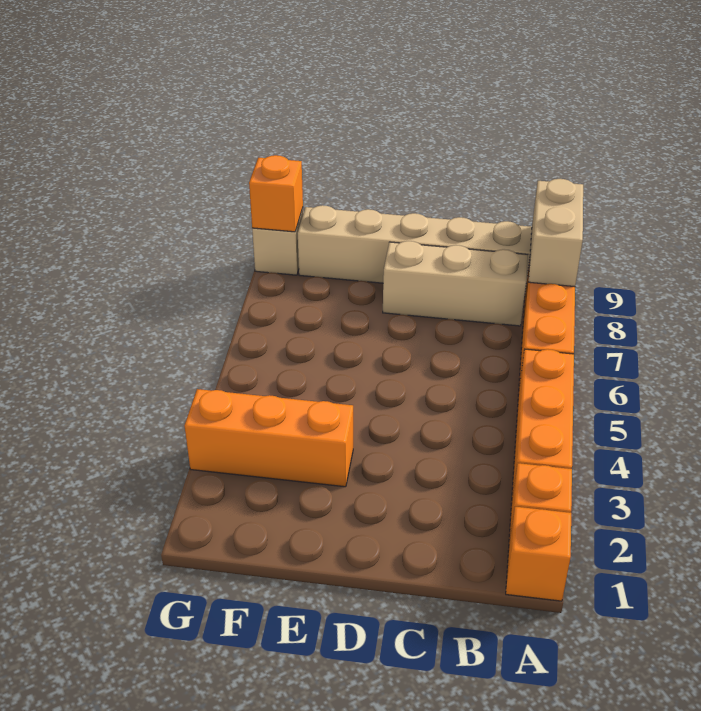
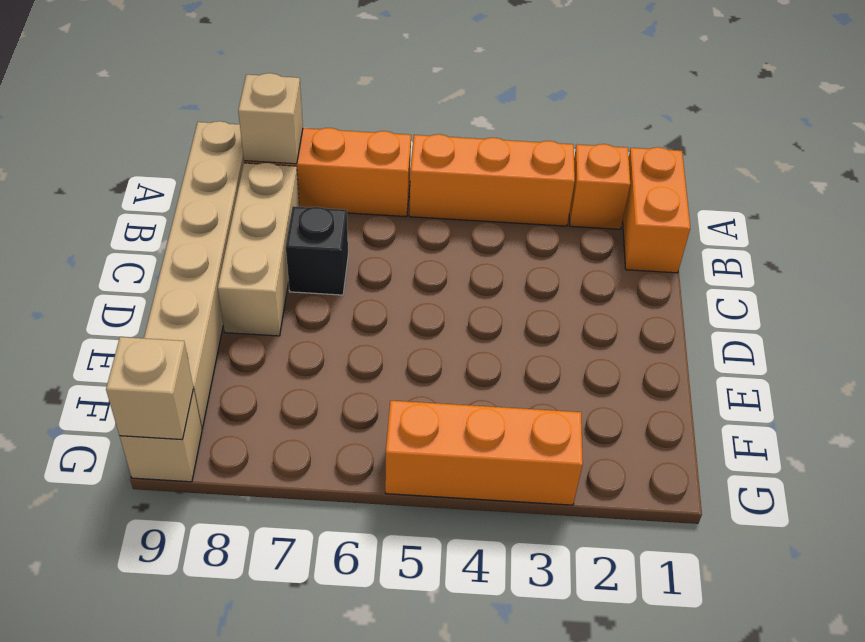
orange brick A1 level 1 -> orange brick A1:B1 level 1
tan brick A8:A9 level 2 -> tan brick A8 level 2
none -> black brick C7 level 1
orange brick E3:G3 level 1 -> orange brick G3:G5 level 1
orange brick G9 level 2 -> tan brick G9 level 2

